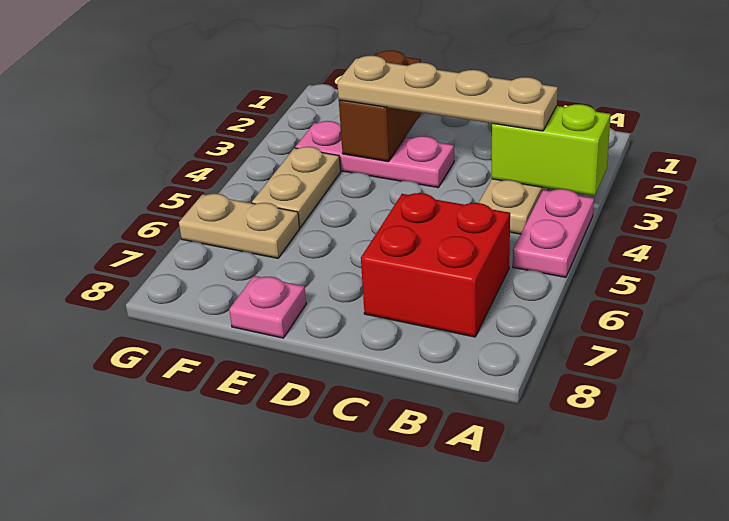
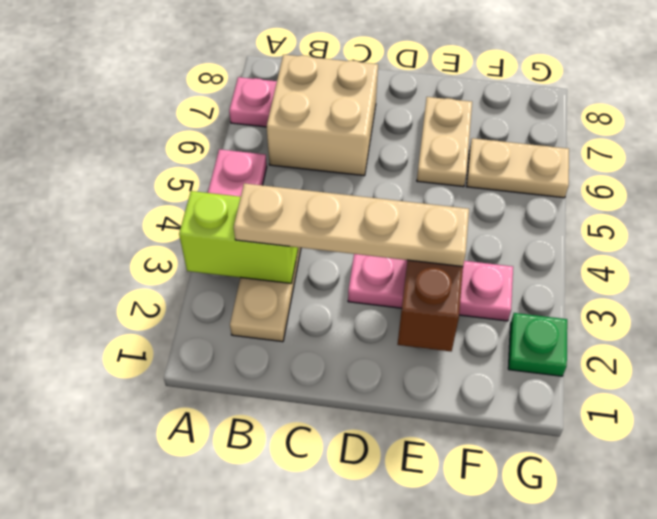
red brick B6:C7 level 1 -> tan brick B6:C7 level 1
pink plate E8 level 1 -> pink plate A7 level 1
tan plate F4:F5 level 1 -> tan plate E6:E7 level 1
none -> green plate G2 level 1

